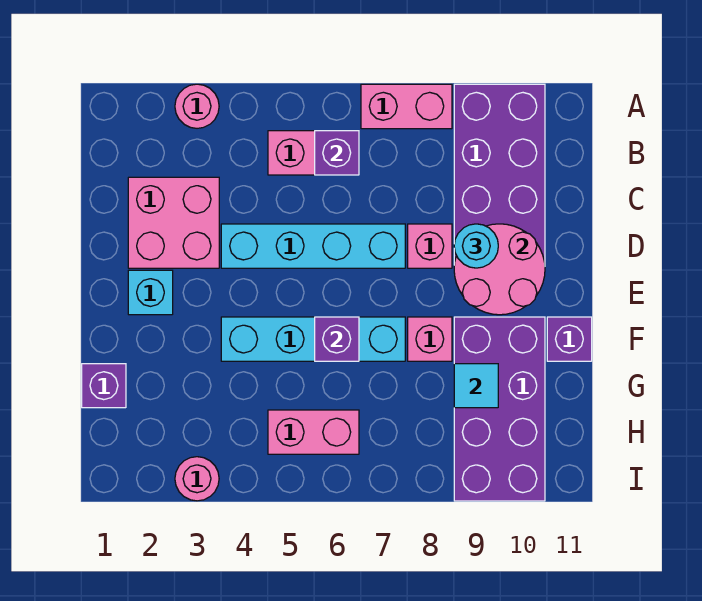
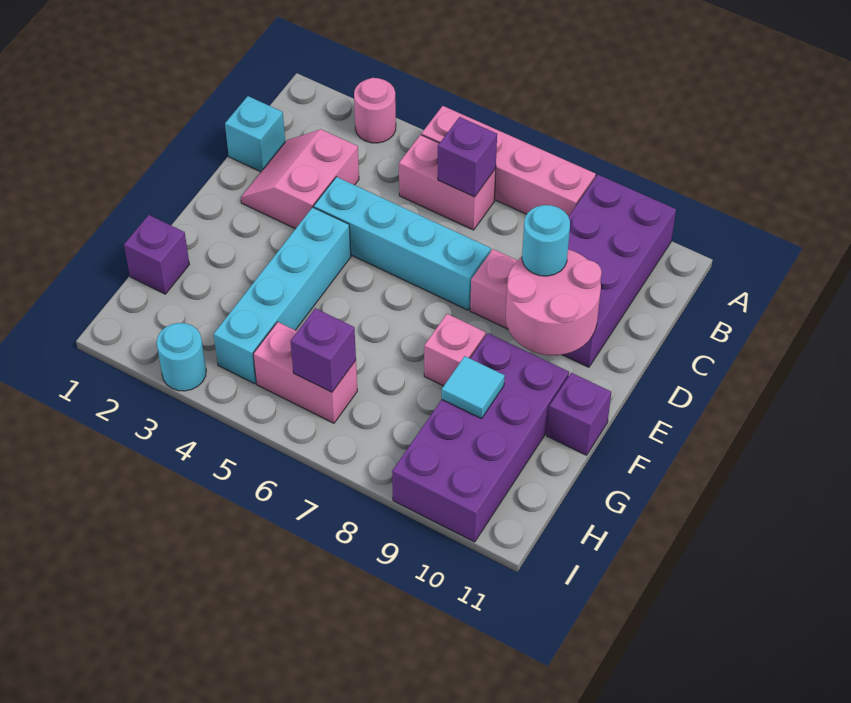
pink brick A7:A8 level 1 -> pink brick A5:A8 level 1
pink brick C2:D3 level 1 -> pink slope C2:D3 level 1 top 3
cyan brick E2 level 1 -> cyan brick C1 level 1
cyan brick F4:F7 level 1 -> cyan brick E4:H4 level 1
purple brick F6 level 2 -> purple brick H6 level 2
pink round brick I3 level 1 -> cyan round brick I3 level 1

